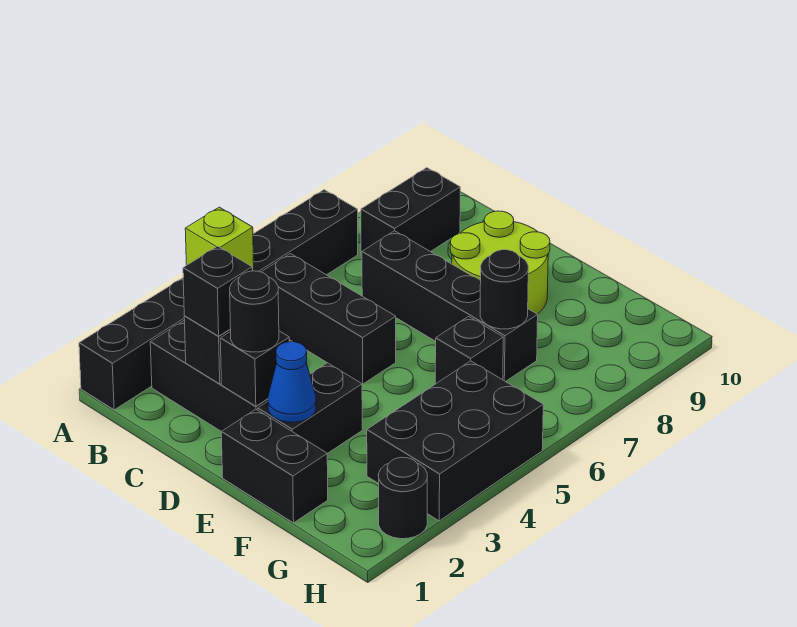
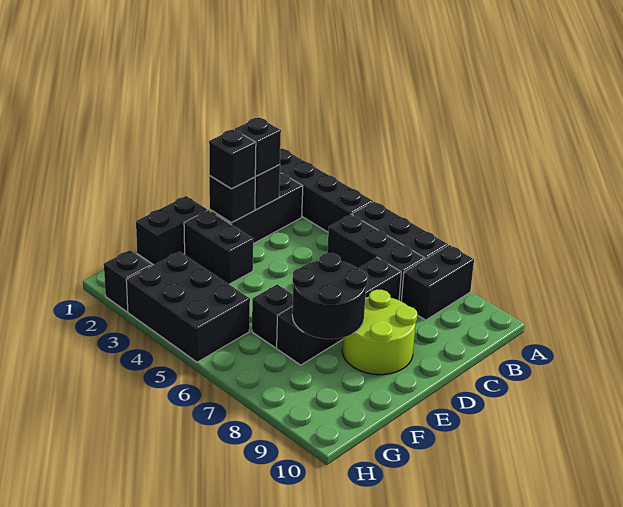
lime brick A4 level 2 -> none
black brick B5:D5 level 1 -> black brick B5:B7 level 1
black brick B8:B9 level 1 -> black brick A8:B8 level 1
black round brick D2 level 3 -> black brick D2 level 3
blue cone E2 level 2 -> none
black round brick F7 level 2 -> black round brick E7:F8 level 2
black round brick H2 level 1 -> black brick H2 level 1

